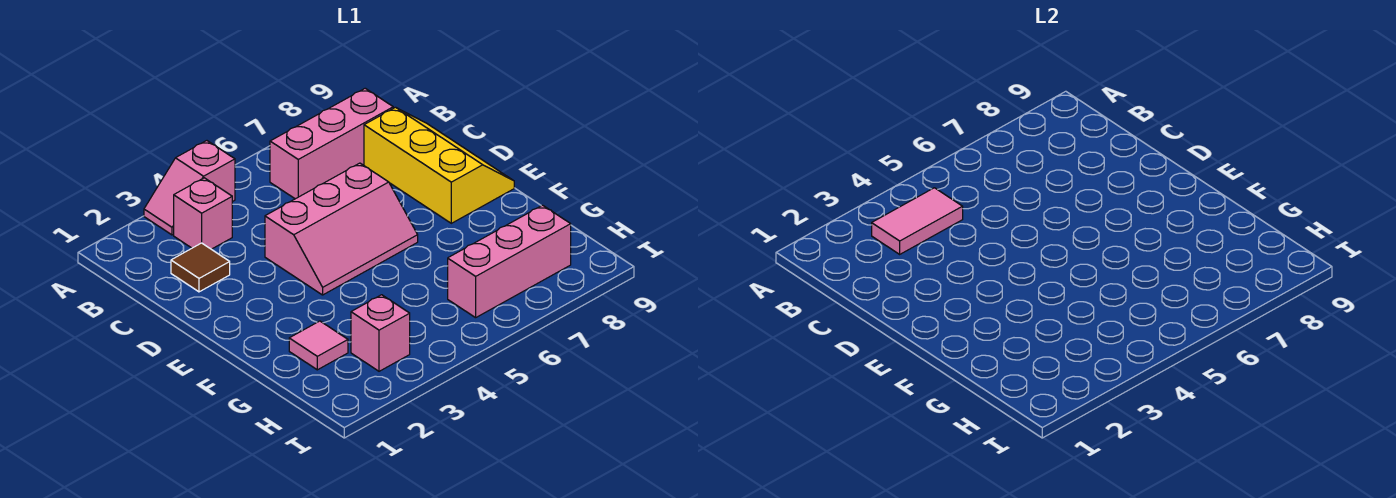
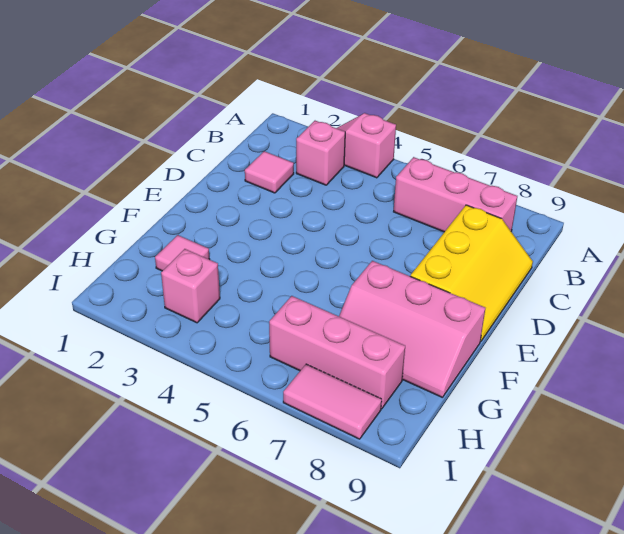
pink tile B3:B4 level 2 -> pink tile I7:I8 level 1
brown tile C2 level 1 -> pink tile C2 level 1
pink slope D4:E6 level 1 top D -> pink slope F7:G9 level 1 top F

